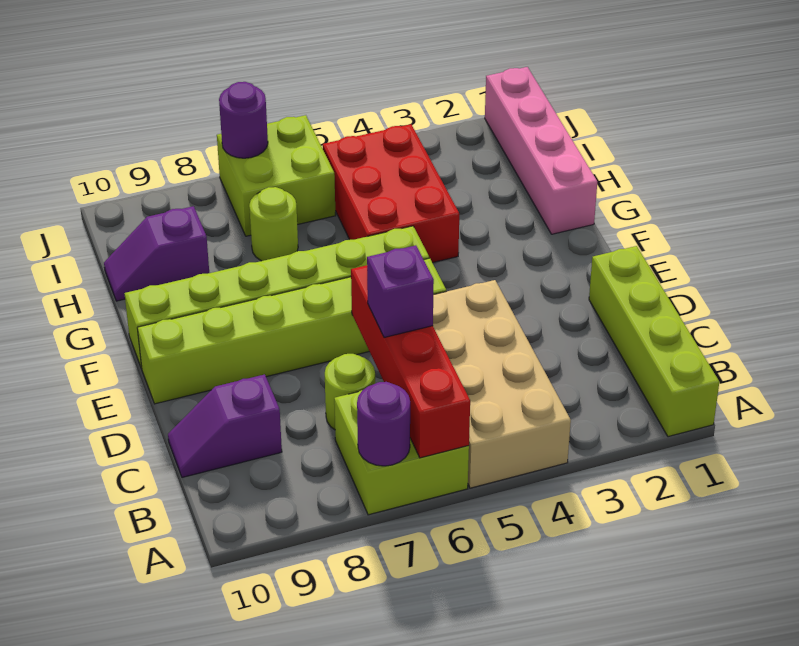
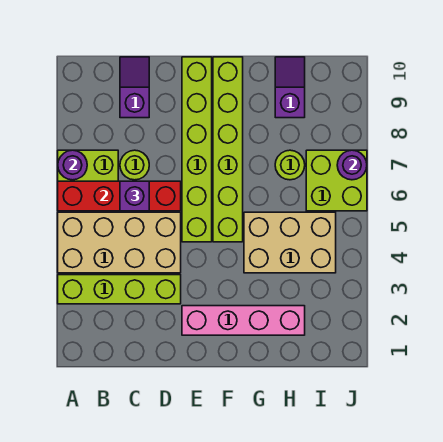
lime brick A1:D1 level 1 -> lime brick A3:D3 level 1
pink brick G1:J1 level 1 -> pink brick E2:H2 level 1
red brick G4:I5 level 1 -> tan brick G4:I5 level 1

